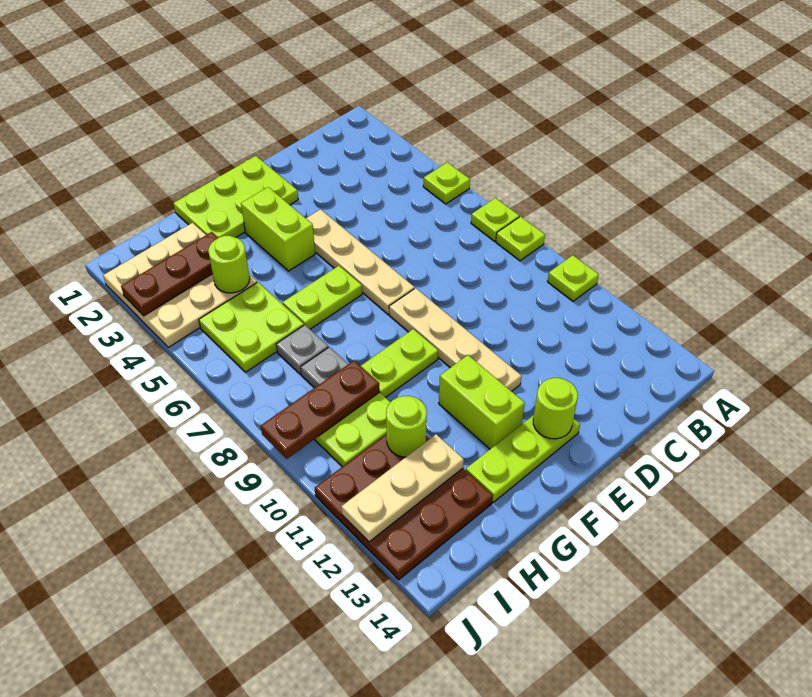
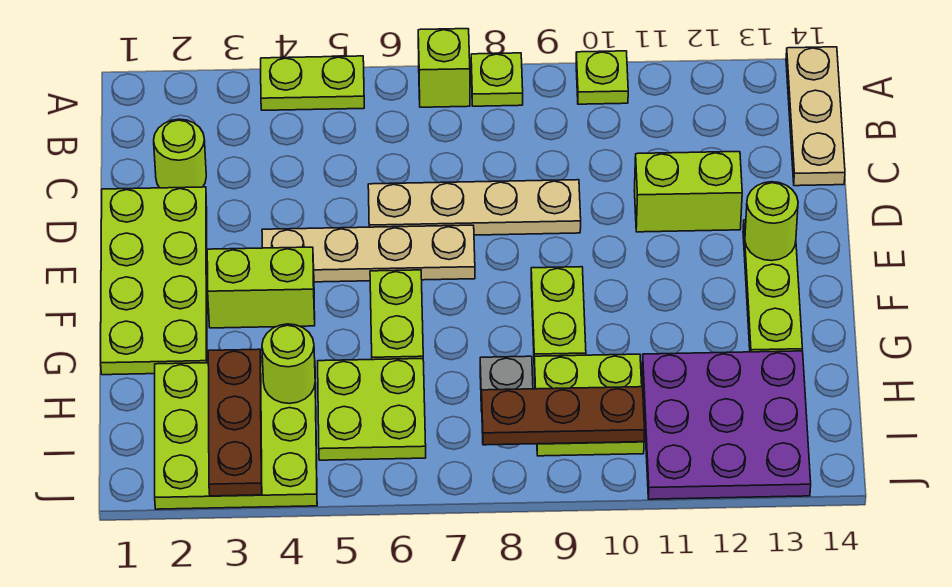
lime plate A5 level 1 -> lime plate A4:A5 level 1
lime plate A7 level 1 -> lime brick A7 level 1
lime plate E1:G2 level 1 -> lime plate D1:G2 level 1
tan plate E8:E11 level 1 -> tan plate D6:D9 level 1
lime brick F11:F12 level 1 -> lime brick D11:D12 level 1
tan plate H2:J4 level 1 -> lime plate H2:J4 level 1
grey plate H7 level 1 -> none
brown plate H9:J9 level 2 -> brown plate I8:I10 level 2
brown plate H11:J13 level 1 -> purple plate H11:J13 level 1
lime round brick H11 level 2 -> lime round brick C2 level 1
tan plate H12:J12 level 2 -> tan plate A14:C14 level 1

